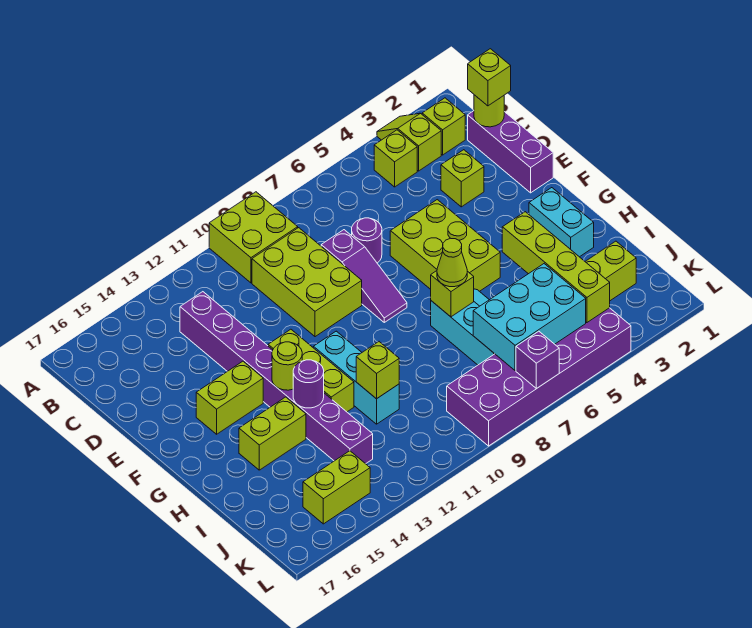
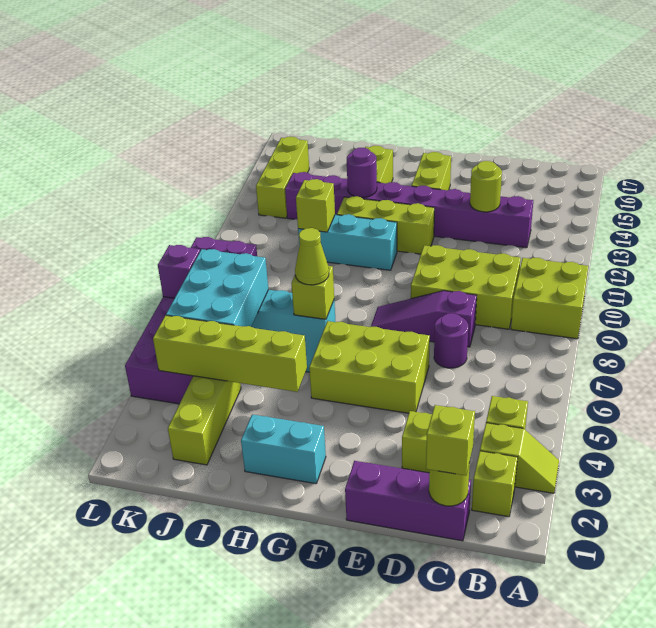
lime round brick G13 level 2 -> lime round brick D13 level 2
lime brick K14:K15 level 1 -> lime brick K13:K15 level 1

